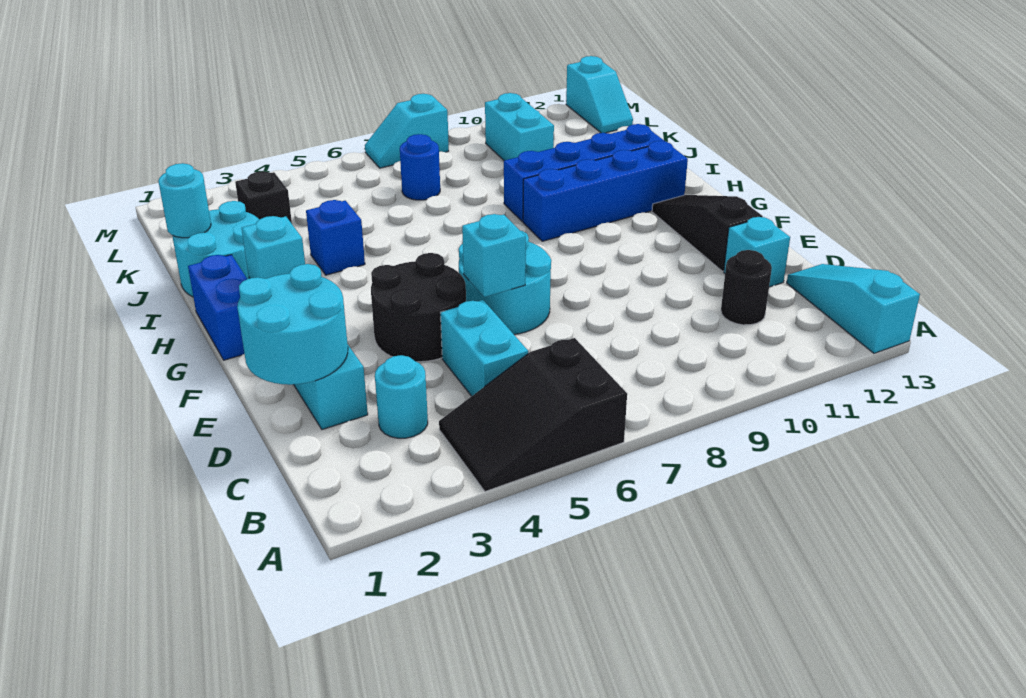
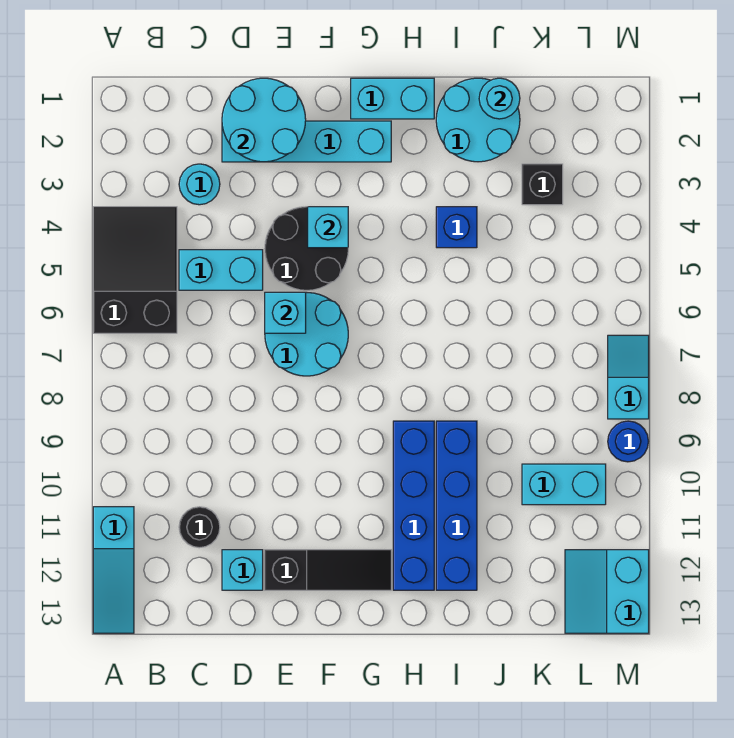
cyan slope A13:C13 level 1 top A -> cyan slope A11:A13 level 1 top 11
blue brick G1:H1 level 1 -> cyan brick G1:H1 level 1
cyan brick G2 level 2 -> cyan brick F4 level 2
blue round brick K7 level 1 -> blue round brick M9 level 1
cyan slope L13:M13 level 1 top M -> cyan slope L12:M13 level 1 top M

